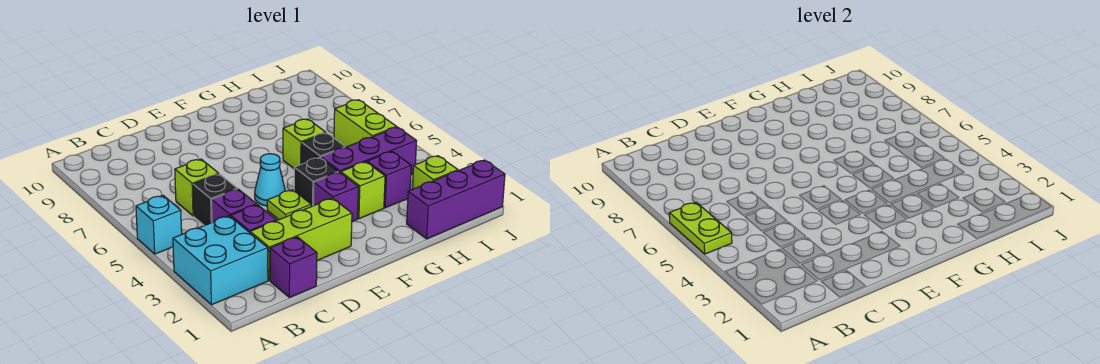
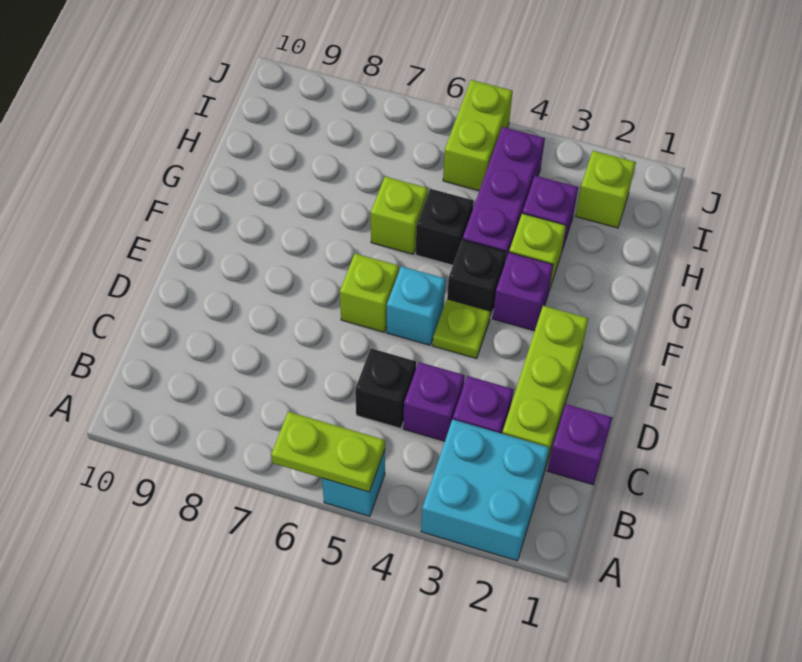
lime brick C6 level 1 -> lime brick E6 level 1
cyan cone E5 level 1 -> cyan brick E5 level 1
purple brick H1:J1 level 1 -> none
lime brick I5:I6 level 1 -> lime brick I5:J5 level 1

